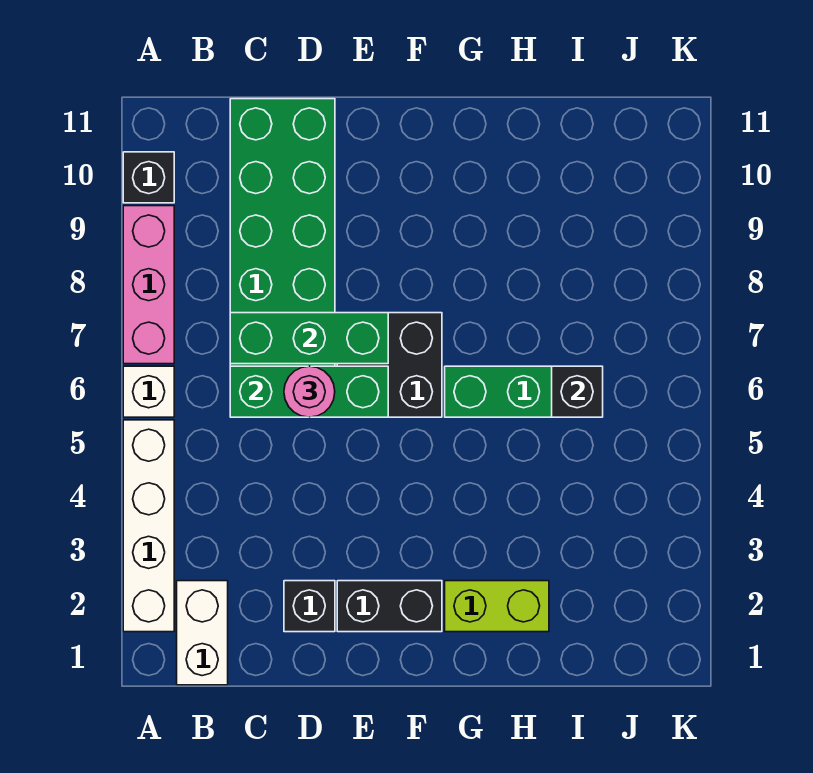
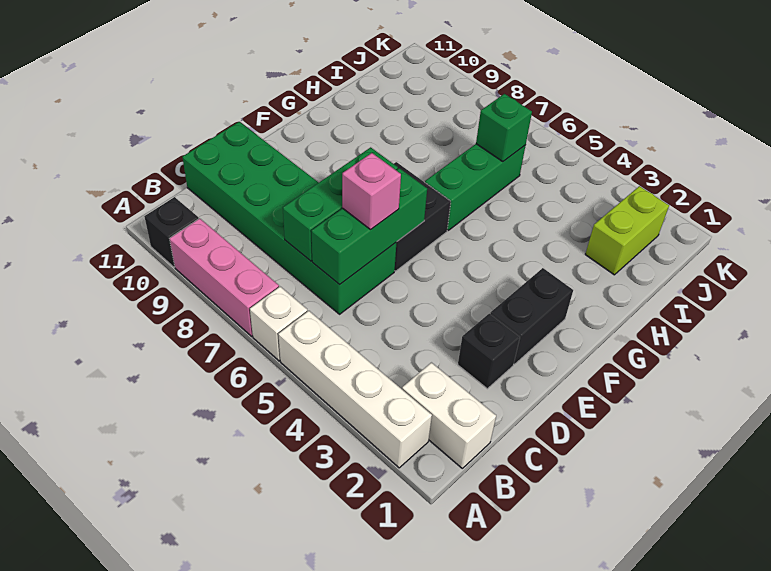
pink round brick D6 level 3 -> pink brick D6 level 3
lime brick G2:H2 level 1 -> lime brick I2:J2 level 1
black brick I6 level 2 -> green brick I6 level 2

